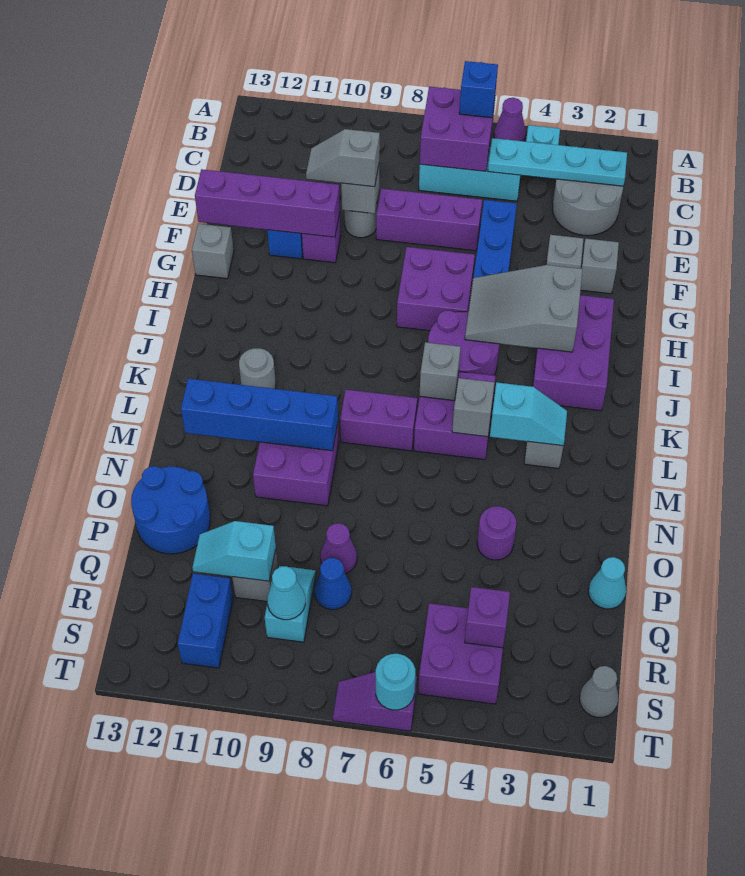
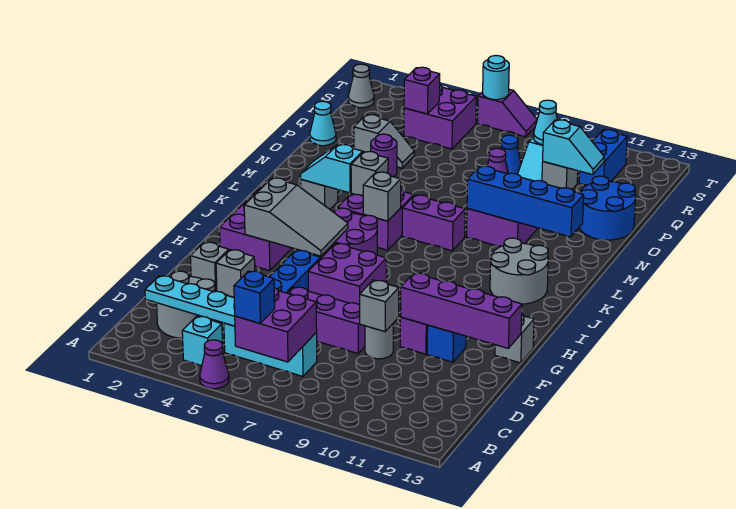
grey slope E9:E10 level 3 top 9 -> grey slope P3:P4 level 1 top 3
grey round brick K11 level 1 -> grey round brick J11:K12 level 1

